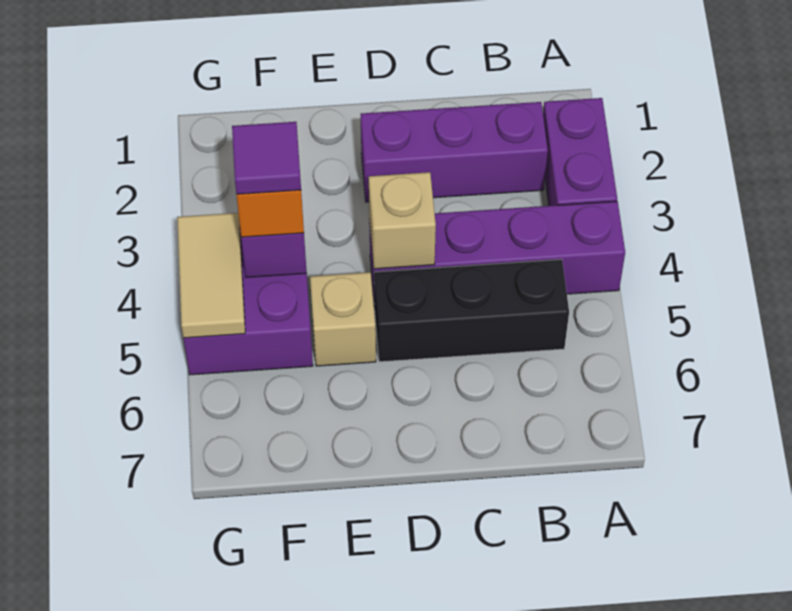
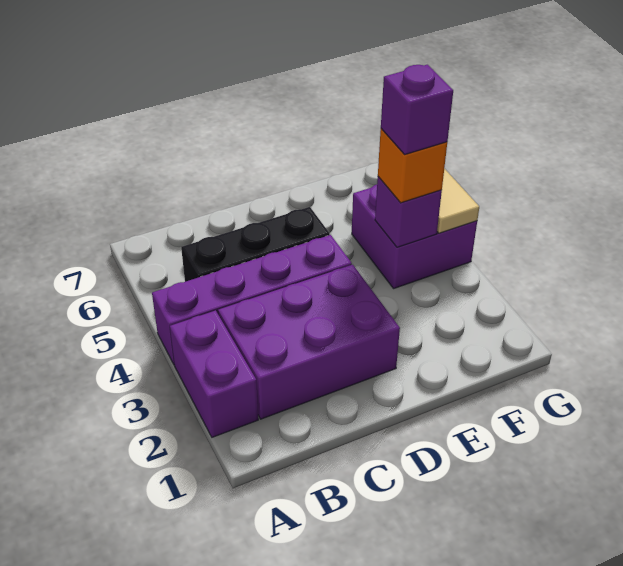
purple brick B2:D2 level 1 -> purple brick B2:D3 level 1
tan brick D4 level 2 -> none
tan brick E5 level 1 -> none
purple tile F4 level 4 -> purple brick F4 level 4

